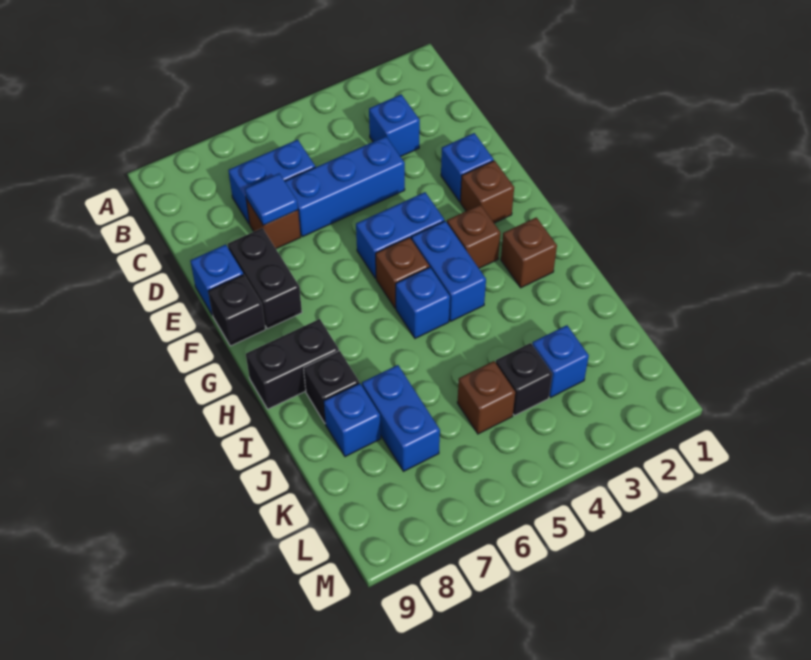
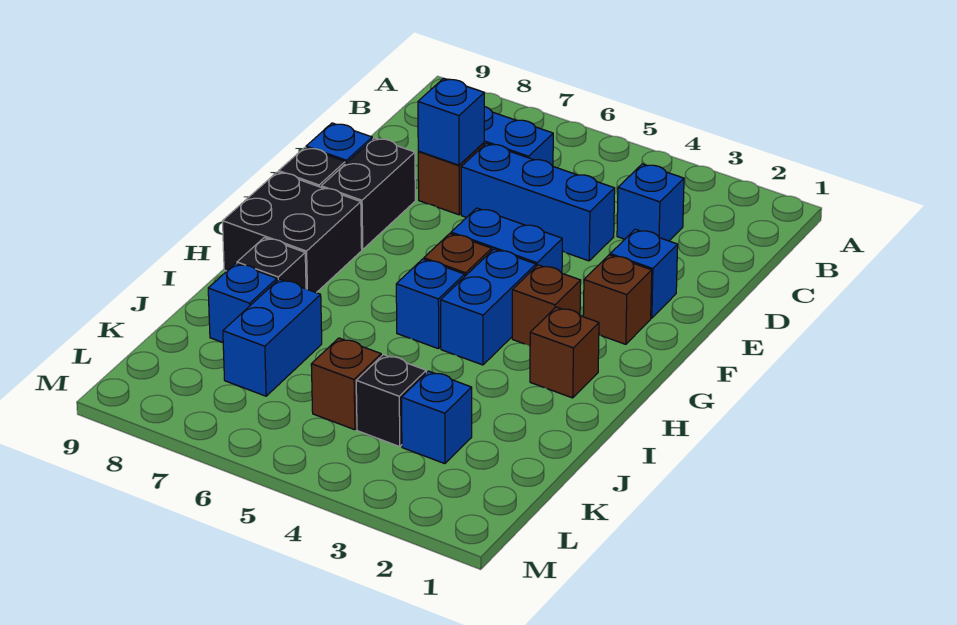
blue tile D7 level 2 -> blue brick D7 level 2
black brick H8:H9 level 1 -> black brick G8:H9 level 1

